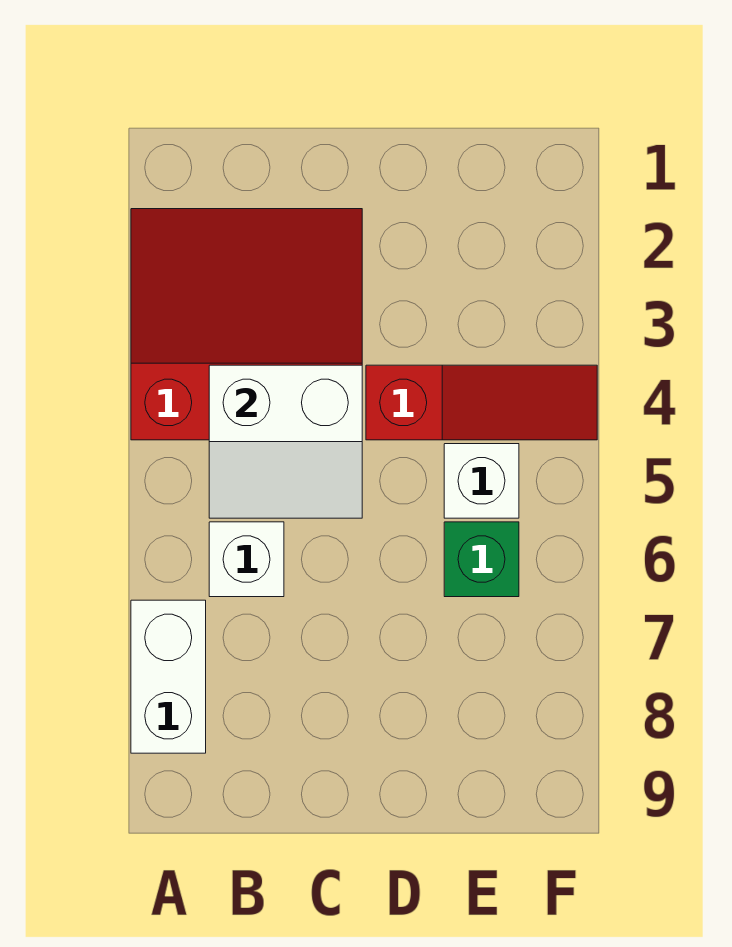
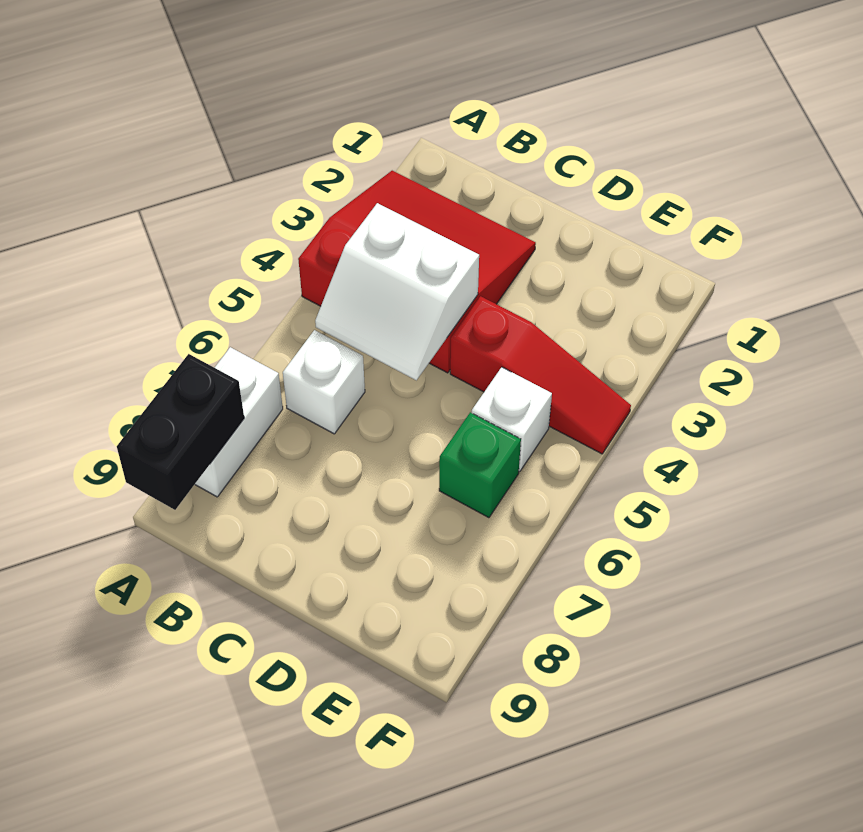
none -> black brick A8:A9 level 2

